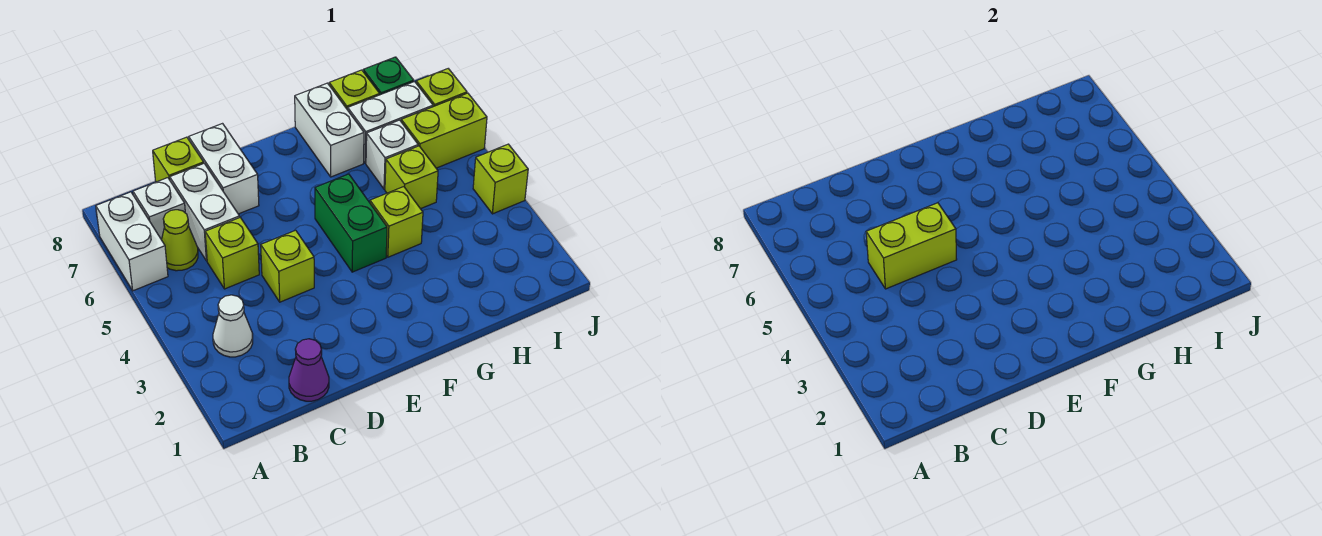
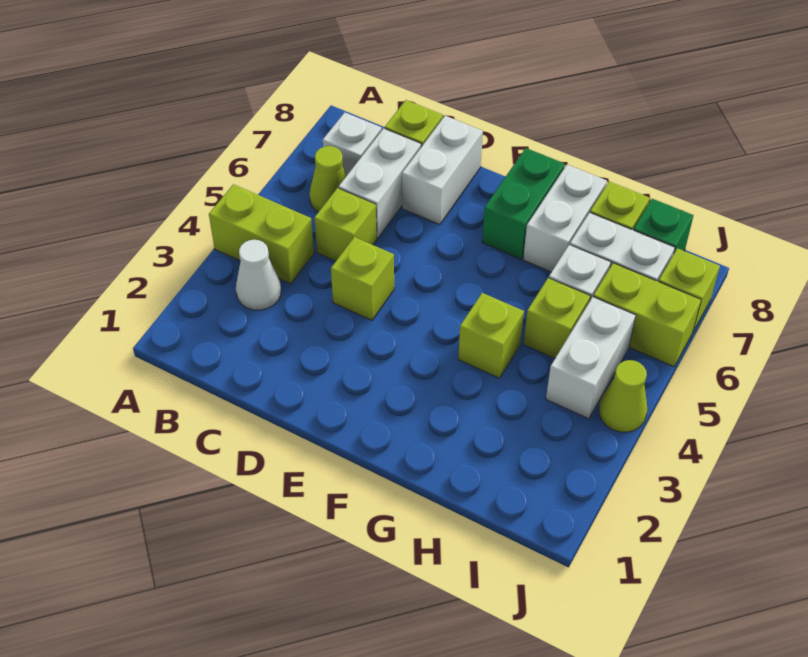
white brick A6:A7 level 1 -> white brick I4:I5 level 1
purple cone C1 level 1 -> none
lime brick C5:D5 level 2 -> lime brick A4:B4 level 1
green brick F4:F5 level 1 -> green brick F7:F8 level 1
lime brick J4 level 1 -> lime cone J4 level 1

